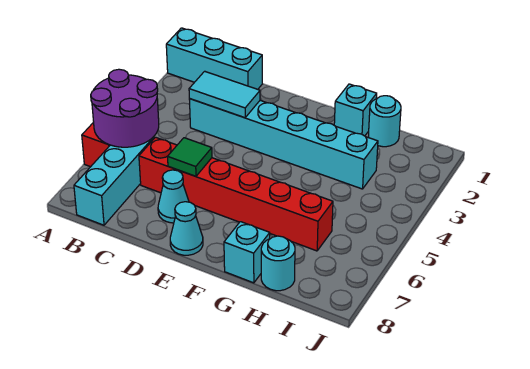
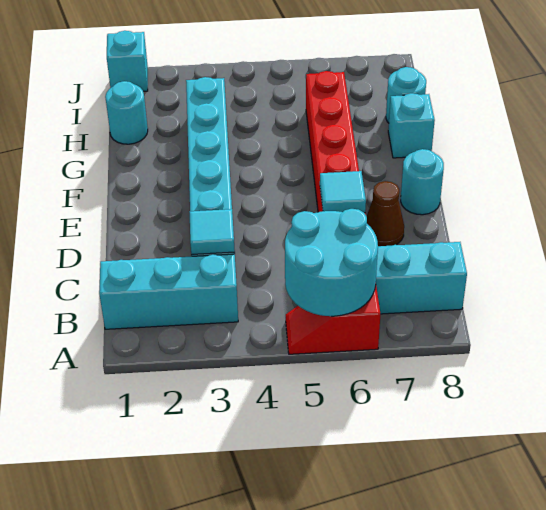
cyan brick A1:C1 level 1 -> cyan brick B1:B3 level 1
purple round brick A5:B6 level 2 -> cyan round brick A5:B6 level 2
cyan tile C3:D3 level 2 -> cyan tile C3 level 2
green tile D6 level 2 -> cyan tile D6 level 2
cyan cone D7 level 1 -> brown cone D7 level 1
cyan cone E8 level 1 -> cyan round brick E8 level 1
cyan brick G1 level 1 -> cyan brick J1 level 1

